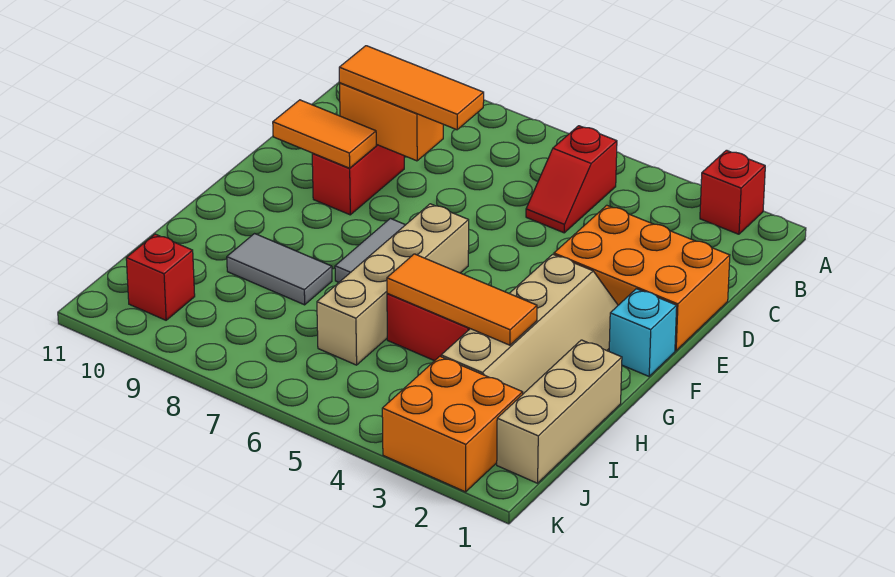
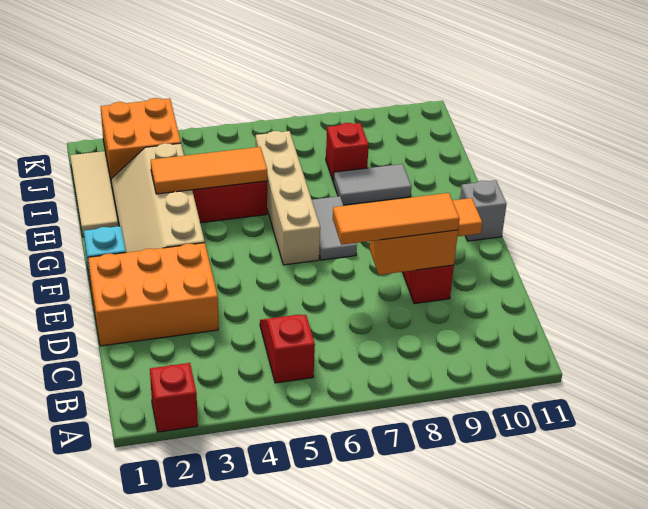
none -> grey brick F11 level 1
tan brick H1:J1 level 1 -> tan tile H1:J1 level 1
red brick J10 level 1 -> red brick I8 level 1

